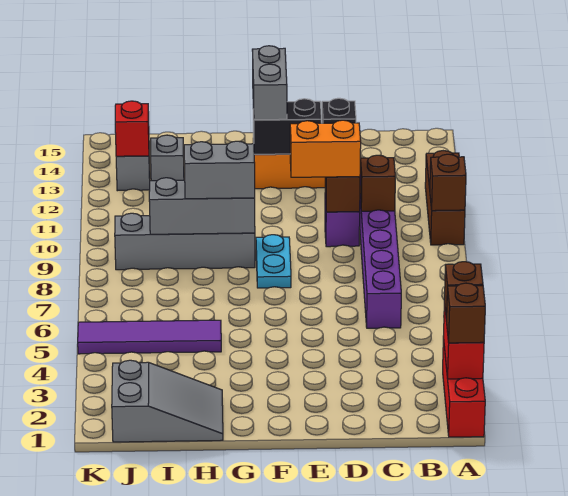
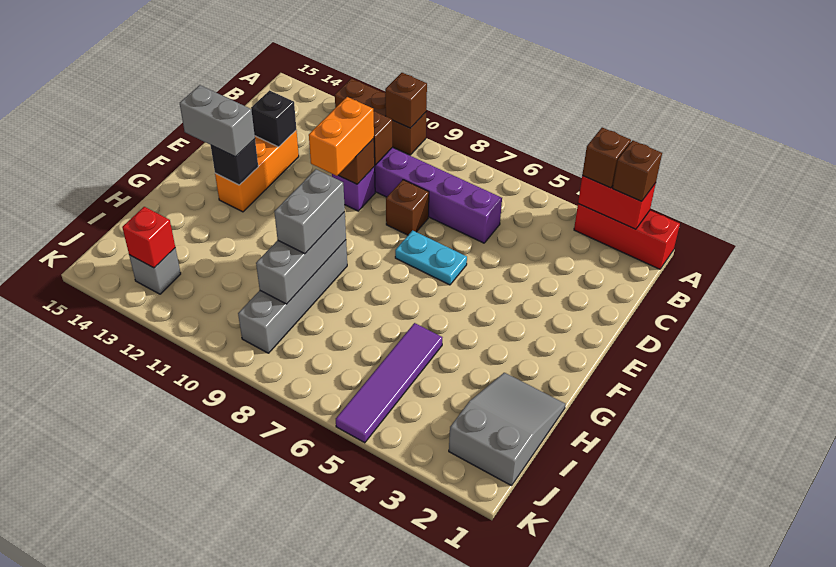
none -> brown brick D8 level 1
black brick E13:F13 level 2 -> black brick F13 level 2
cyan plate F8:F9 level 1 -> cyan plate E6:E7 level 1
grey brick I13 level 1 -> none

